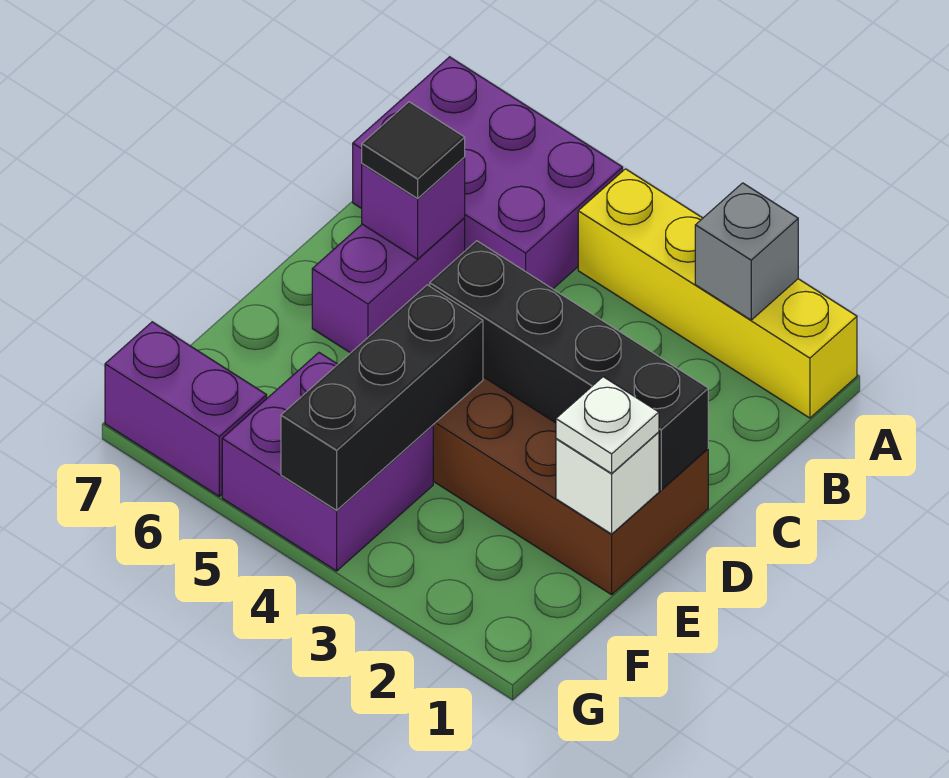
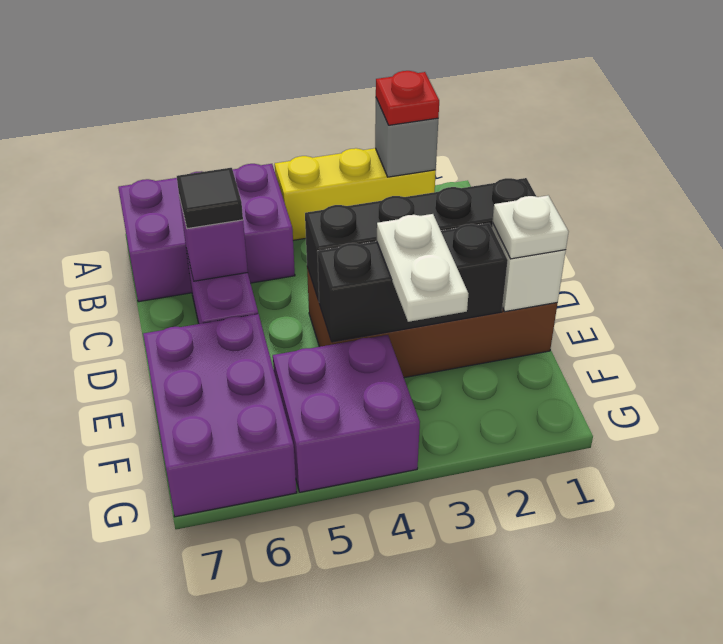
yellow brick A1:A4 level 1 -> yellow brick A2:A4 level 1
none -> red plate A2 level 3
none -> white plate E3:F3 level 3
black brick E4:G4 level 2 -> black brick E2:E4 level 2
purple brick G6:G7 level 1 -> purple brick E6:G7 level 1

